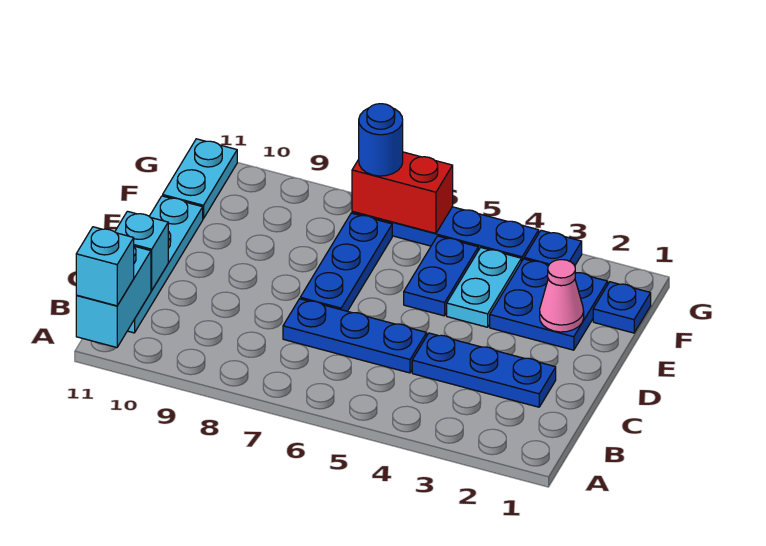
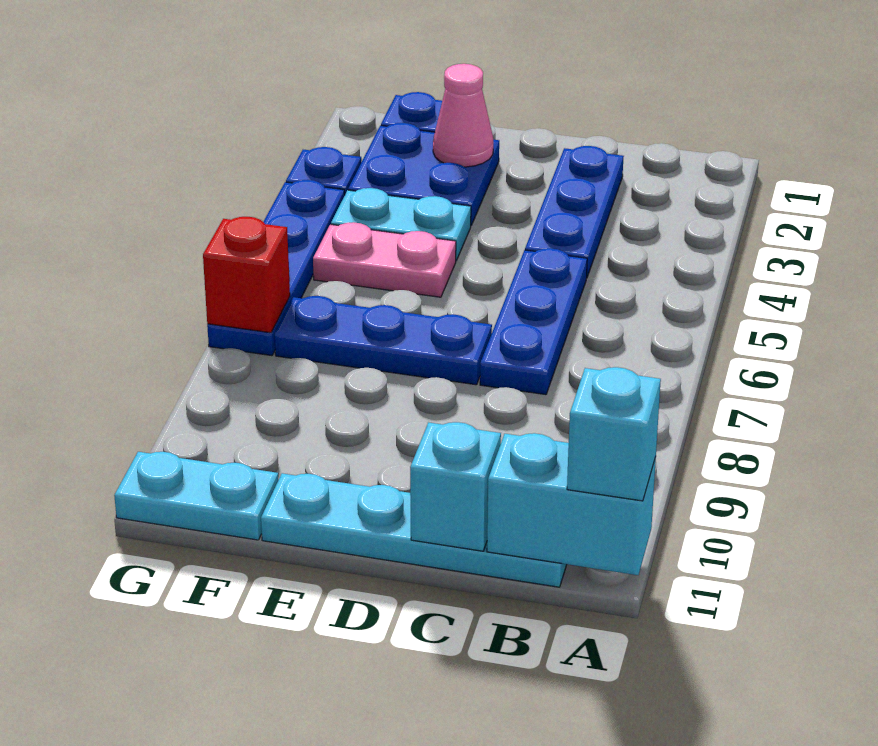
blue plate E5:F5 level 1 -> pink plate E5:F5 level 1
red brick G6:G7 level 2 -> red brick G7 level 2
blue round brick G7 level 3 -> none

